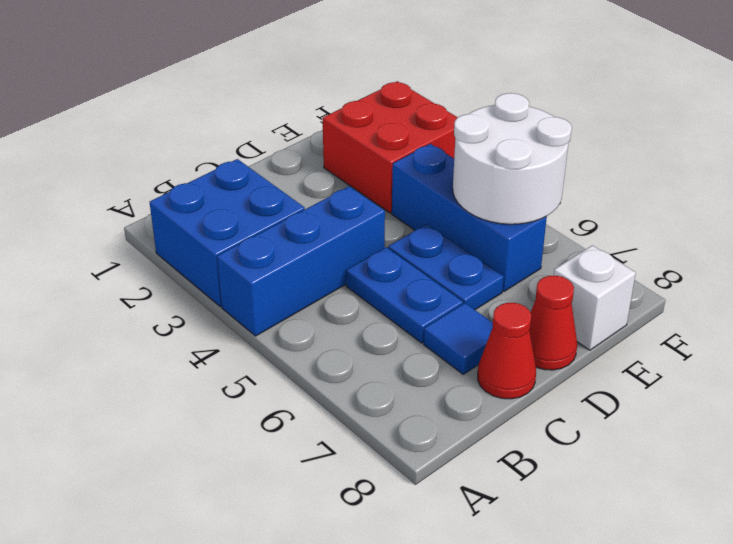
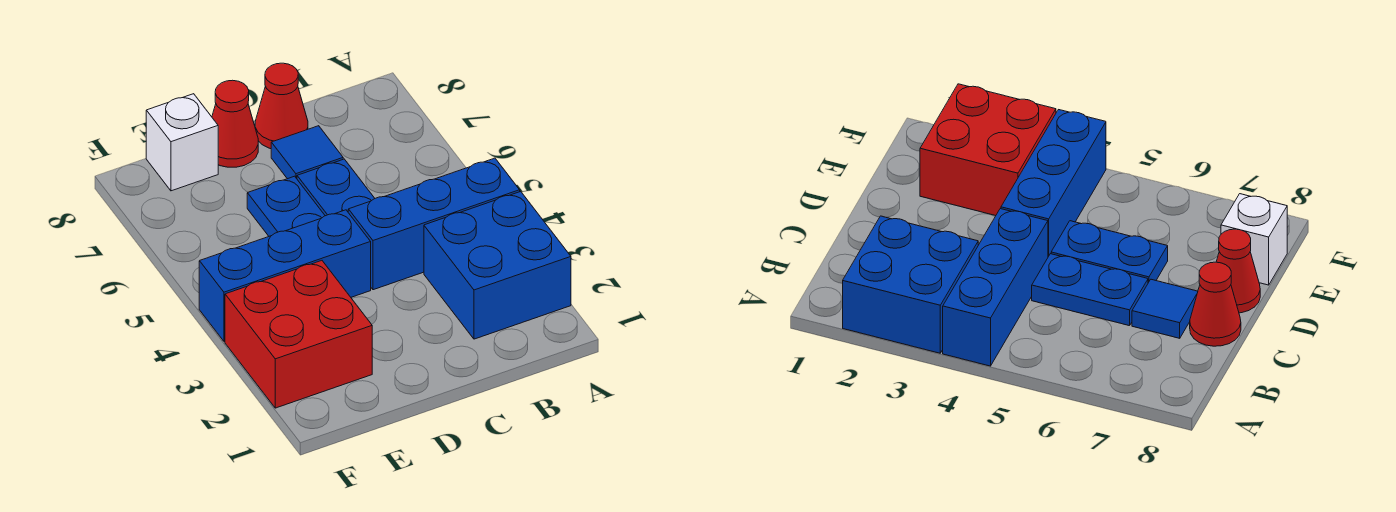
blue brick E4:E6 level 1 -> blue brick D4:F4 level 1
white round brick E5:F6 level 2 -> none

